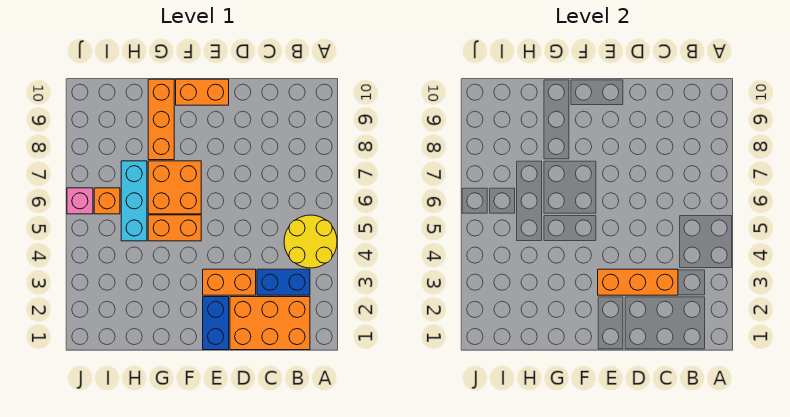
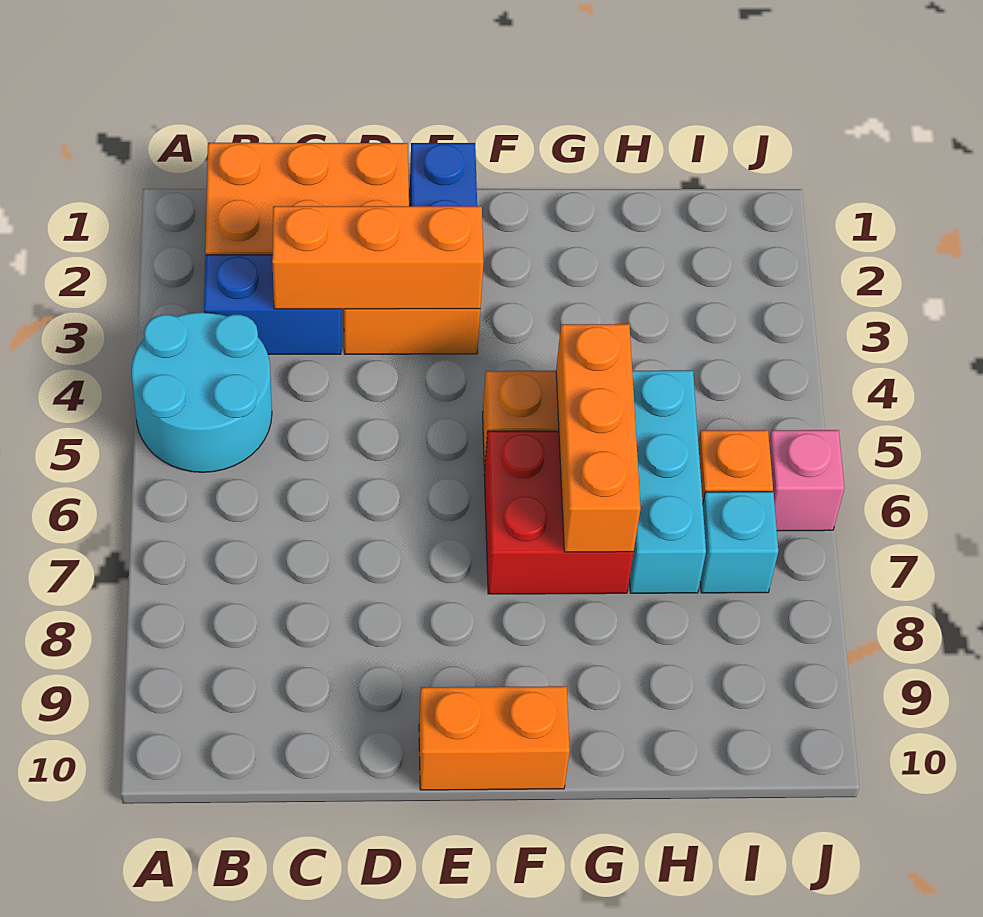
yellow round brick A4:B5 level 1 -> cyan round brick A4:B5 level 1
orange brick F6:G7 level 1 -> red brick F6:G7 level 1
orange brick G8:G10 level 1 -> orange brick G5:G7 level 2
none -> cyan brick I7 level 1

